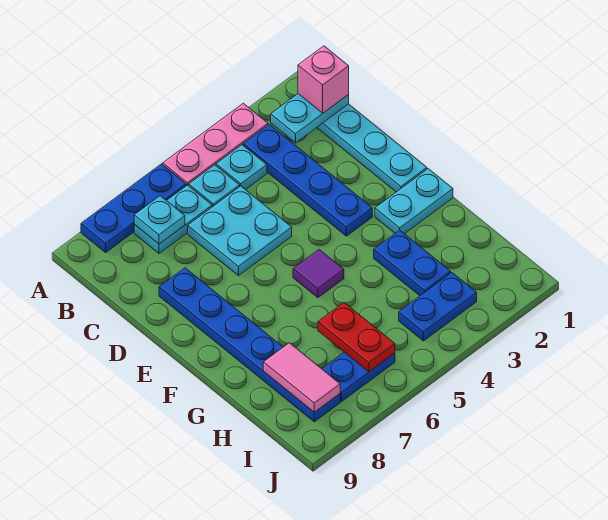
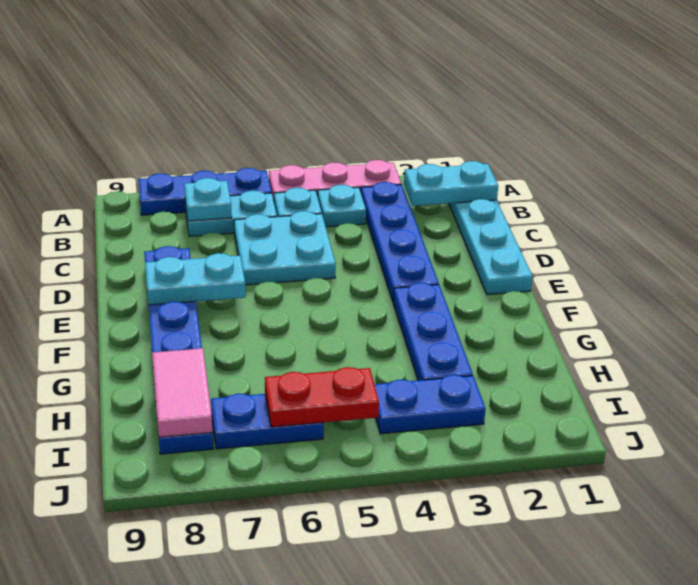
pink brick B1 level 3 -> none
cyan plate F1:F2 level 1 -> cyan plate E7:E8 level 2
purple tile F5 level 1 -> none
blue plate G3:H3 level 1 -> blue plate F3:H3 level 1
red plate H6:I6 level 2 -> red plate I5:I6 level 2

